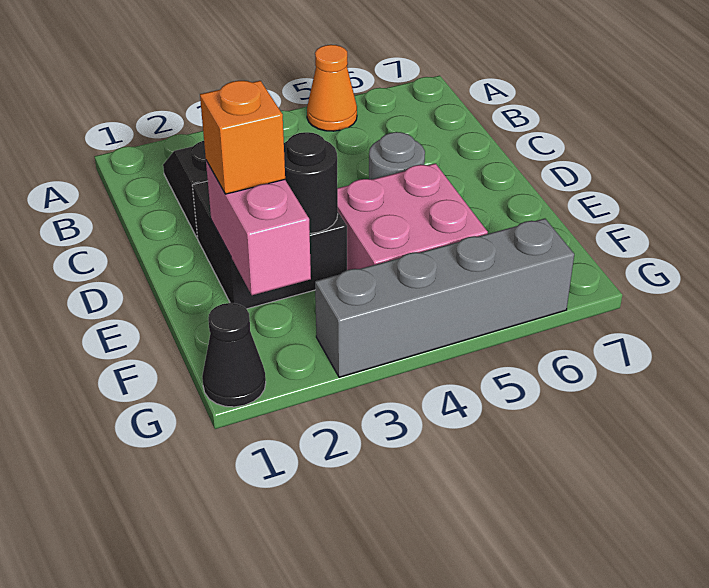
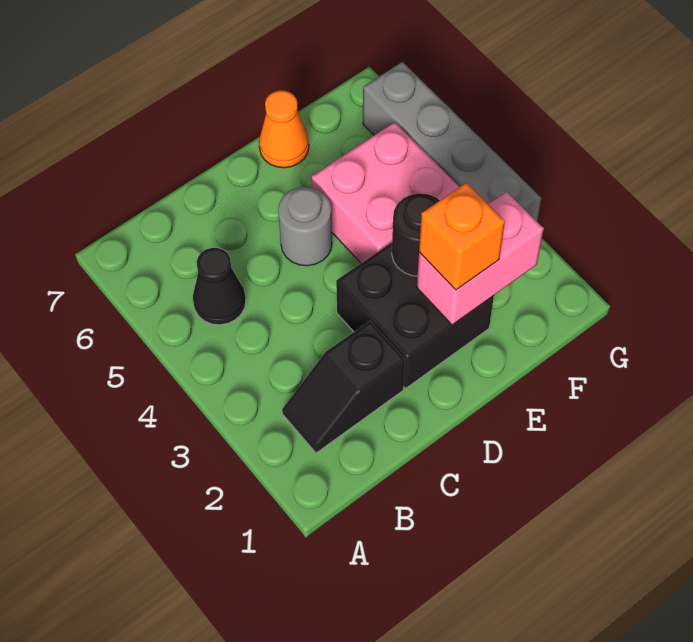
orange cone A5 level 1 -> orange cone E7 level 1
black cone G1 level 1 -> black cone B5 level 1

